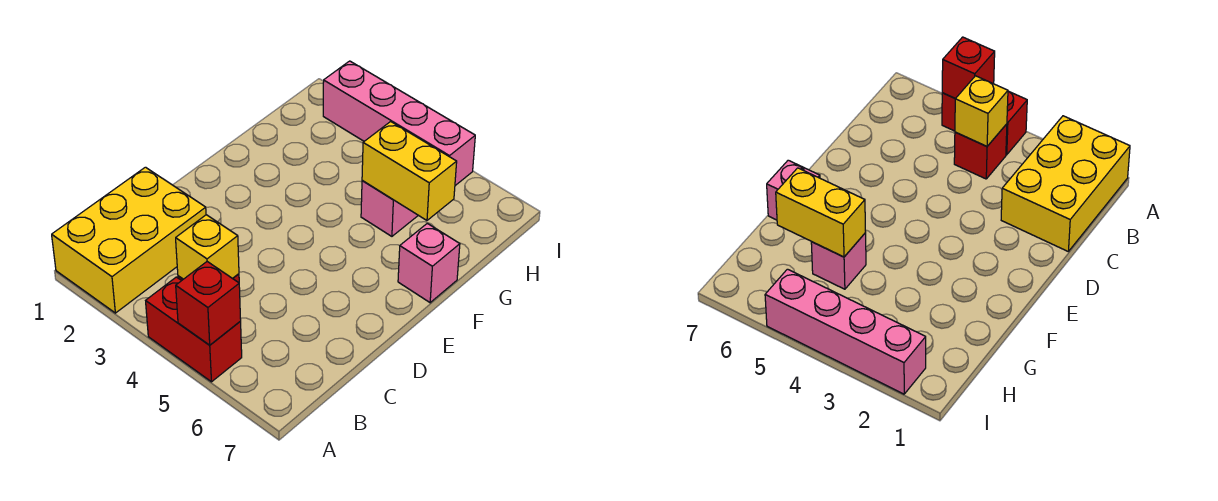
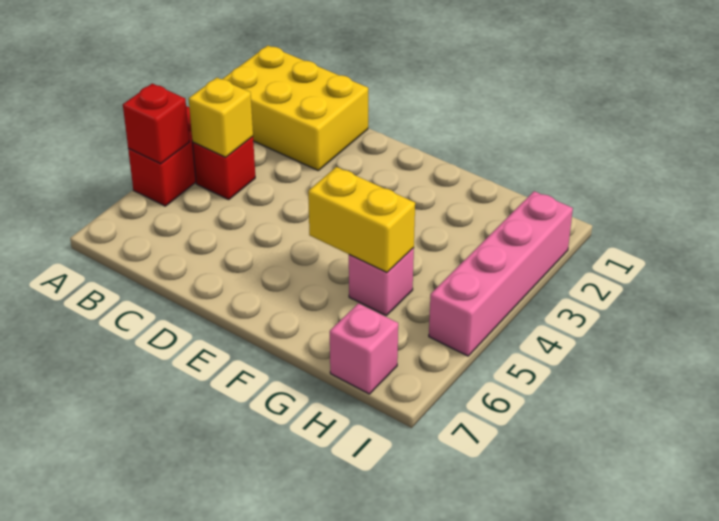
pink brick F7 level 1 -> pink brick H7 level 1
yellow brick G5:G6 level 2 -> yellow brick F5:G5 level 2

